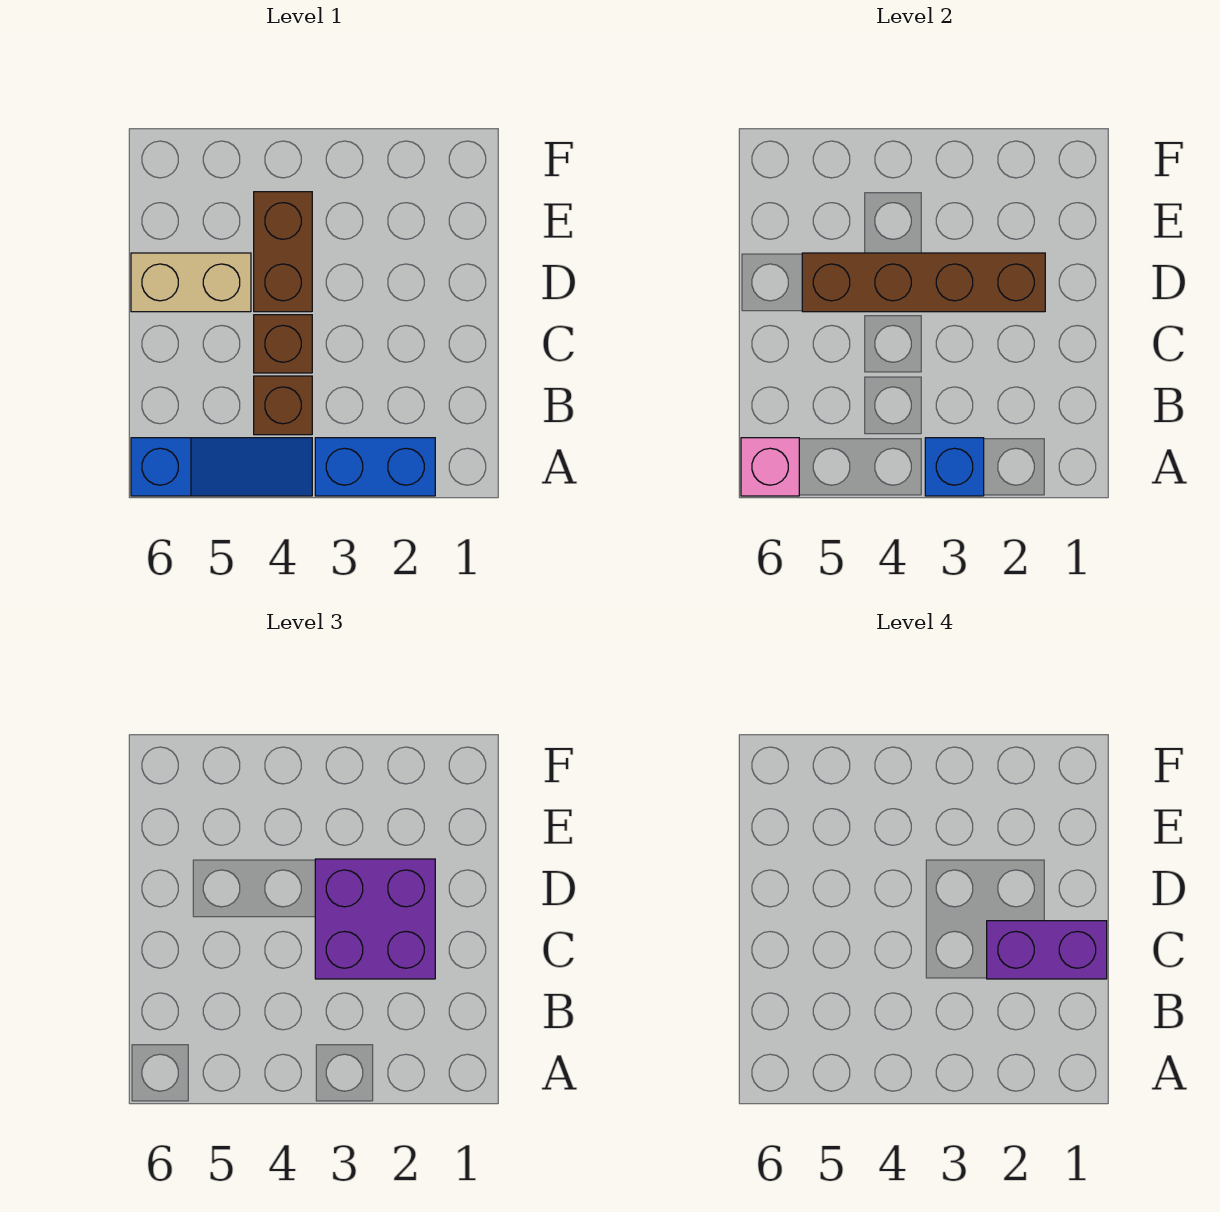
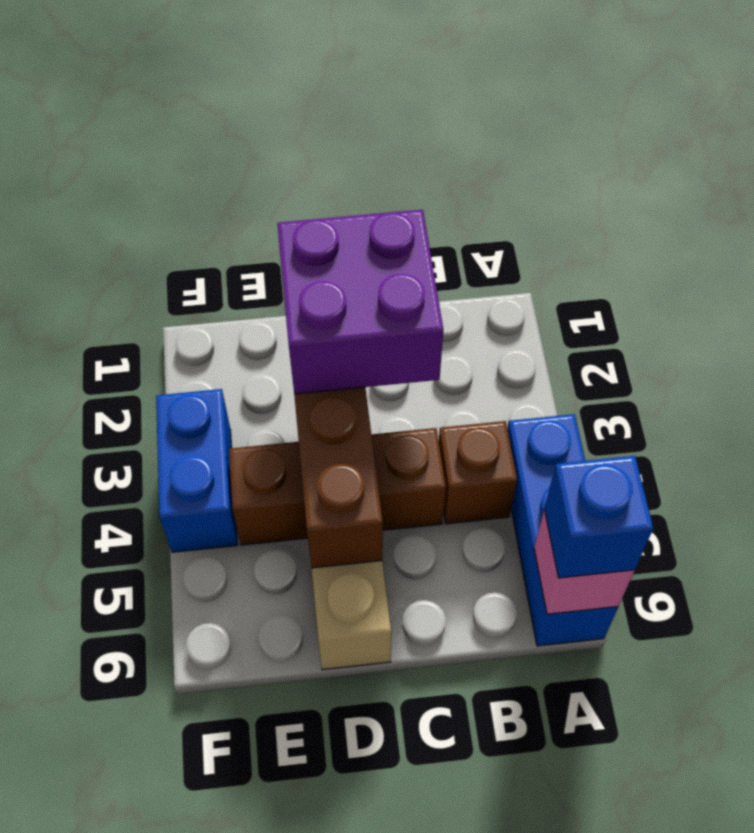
blue brick A2:A3 level 1 -> blue brick F3:F4 level 1
blue brick A3 level 2 -> blue brick A6 level 3
blue slope A4:A6 level 1 top 6 -> blue brick A4:A6 level 1
purple brick C1:C2 level 4 -> none

